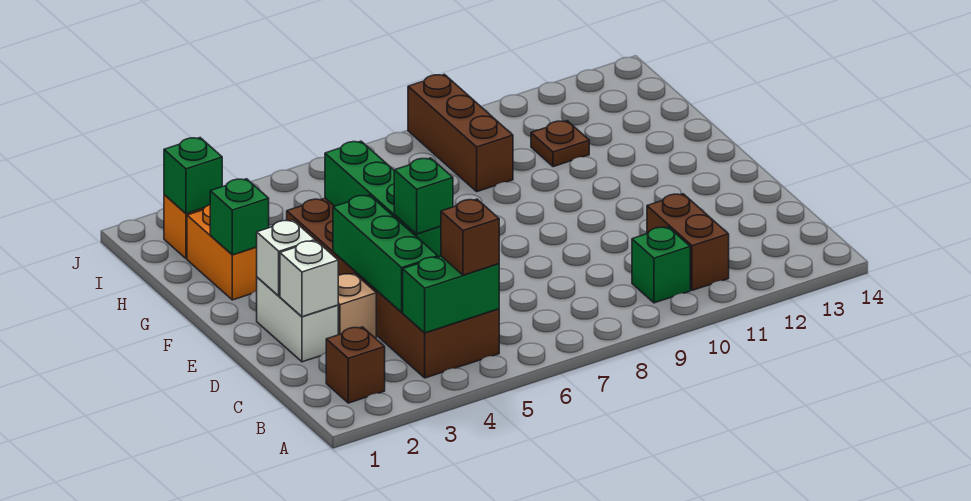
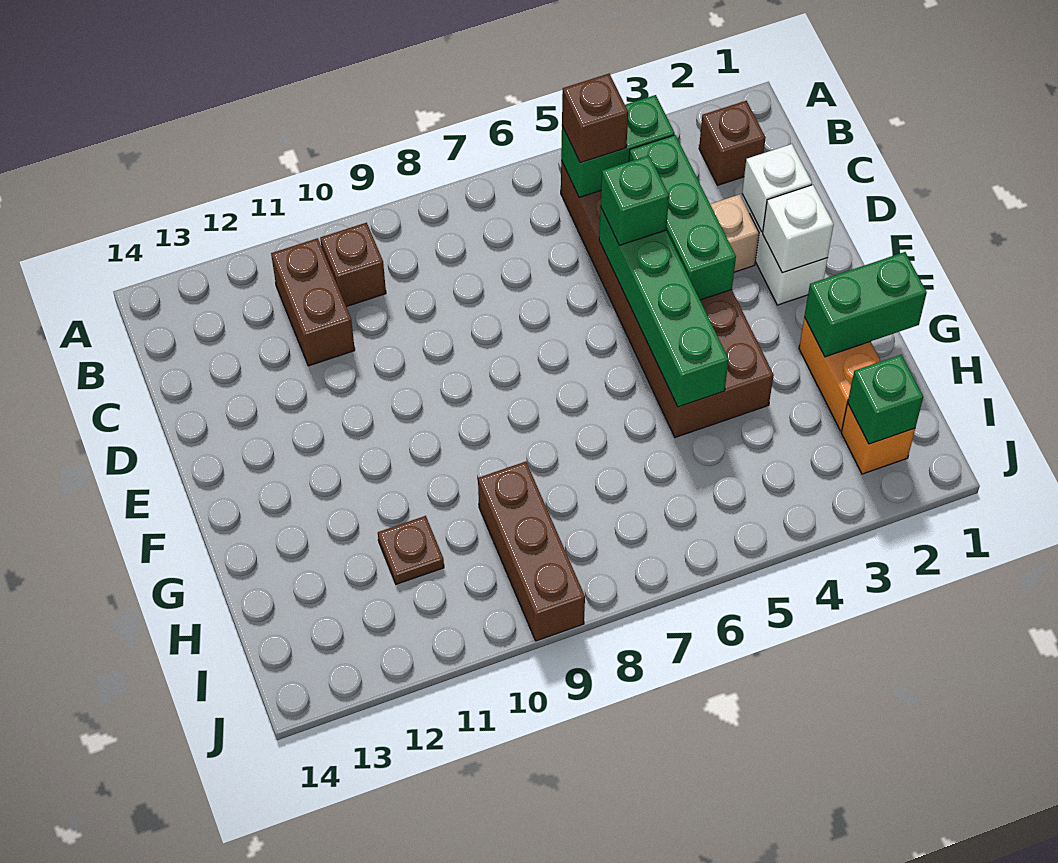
green brick B10 level 1 -> brown brick B10 level 1
green brick G2 level 2 -> green brick G1:G2 level 2

